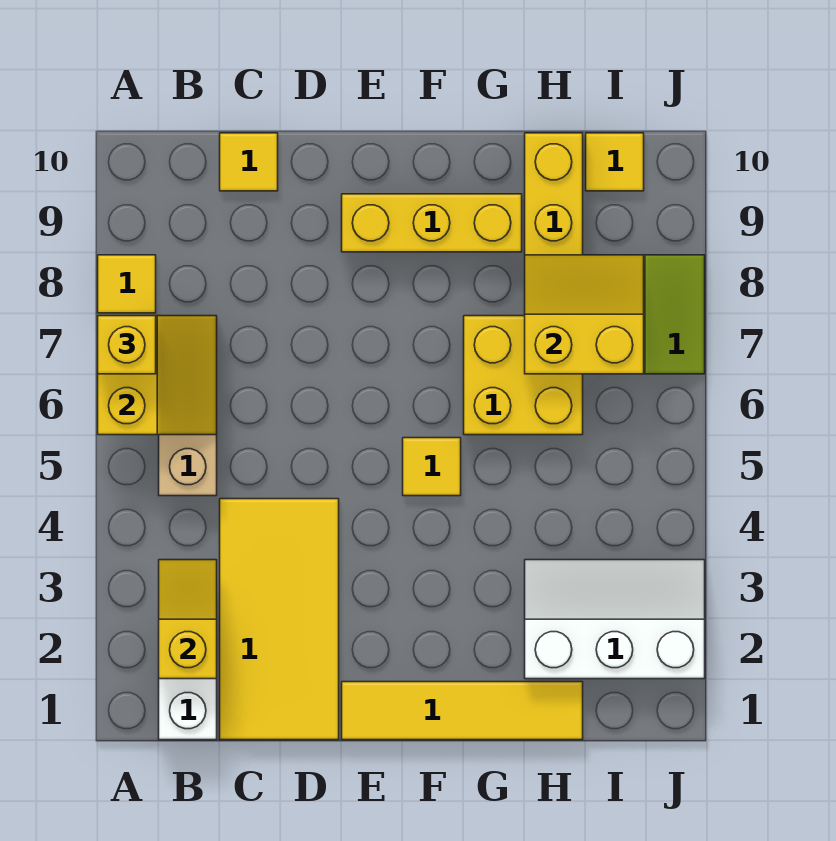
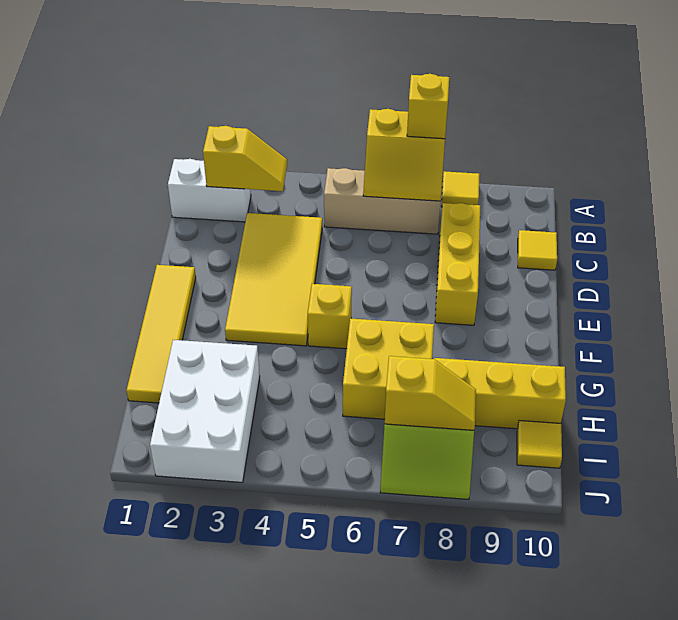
yellow tile C1:D4 level 1 -> yellow tile C3:F4 level 1
yellow brick E9:G9 level 1 -> yellow brick C8:E8 level 1
yellow tile F5 level 1 -> yellow brick F5 level 1
white slope H2:J3 level 1 top 2 -> white brick H2:J3 level 1
yellow slope H7:I8 level 2 top 7 -> yellow slope I7:I8 level 2 top 7

